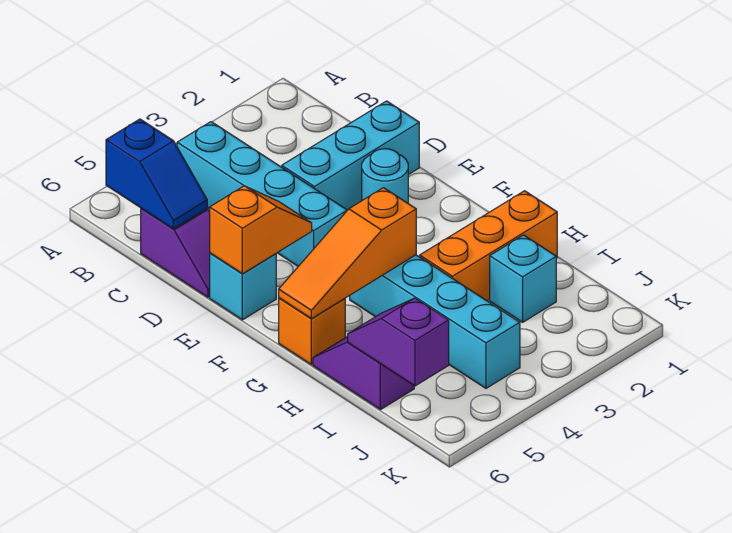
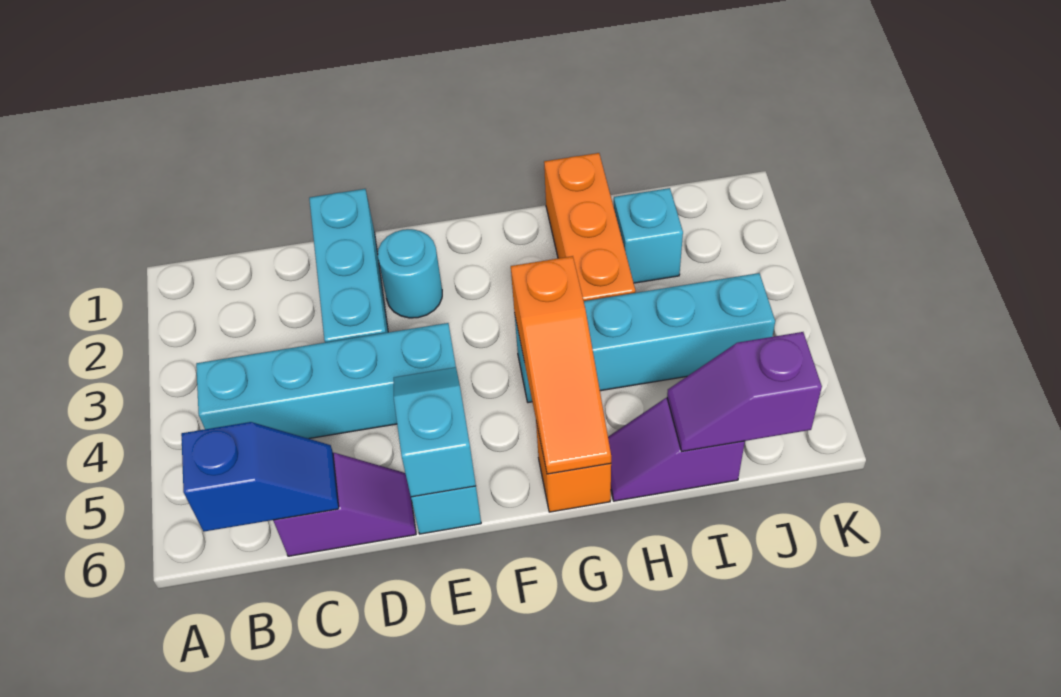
orange slope E5:E6 level 2 top 6 -> cyan slope E5:E6 level 2 top 6

